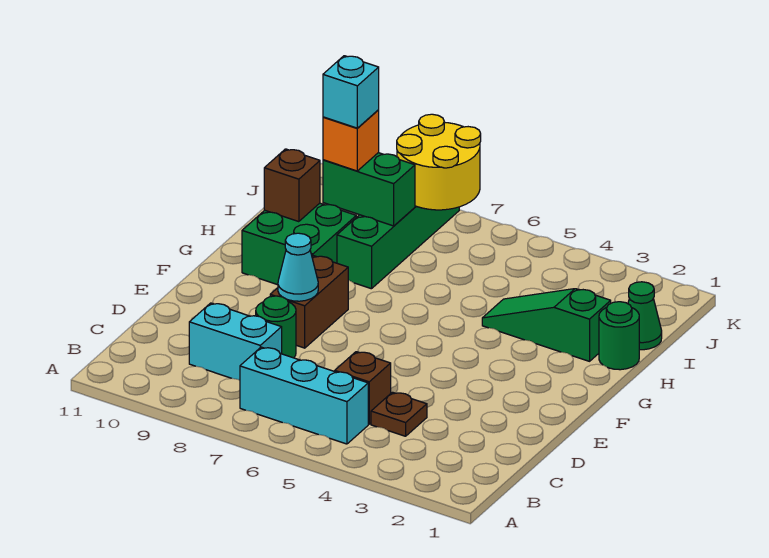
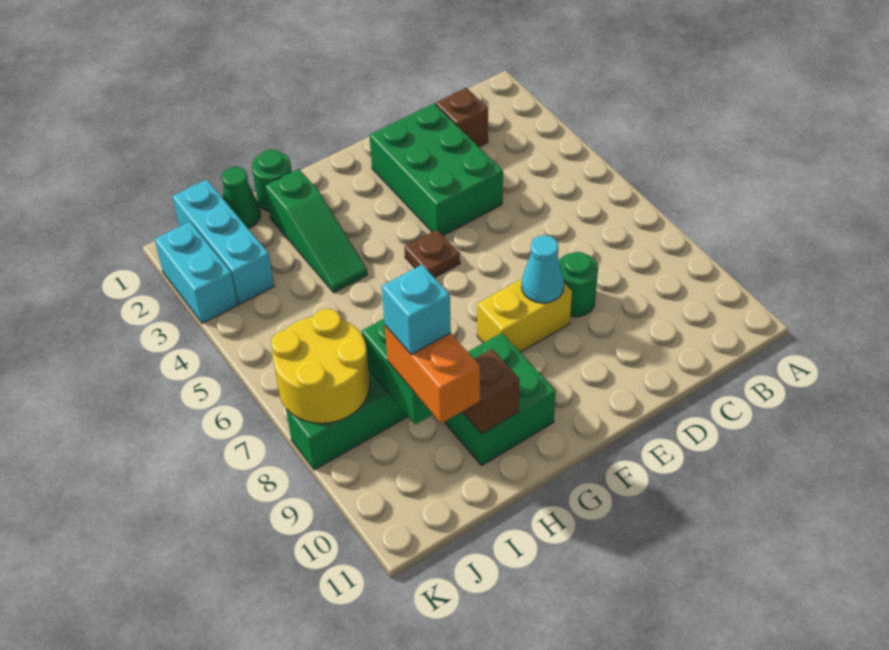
cyan brick B5:B7 level 1 -> cyan brick J1:J3 level 1
brown plate C4 level 1 -> brown plate F5 level 1
brown brick C5 level 1 -> brown brick C2 level 1
cyan brick C8:C9 level 1 -> cyan brick K2:K3 level 1
none -> green brick D2:E4 level 1
brown brick E8:F8 level 1 -> yellow brick E8:F8 level 1
orange brick I9 level 3 -> orange brick I9:I10 level 3

